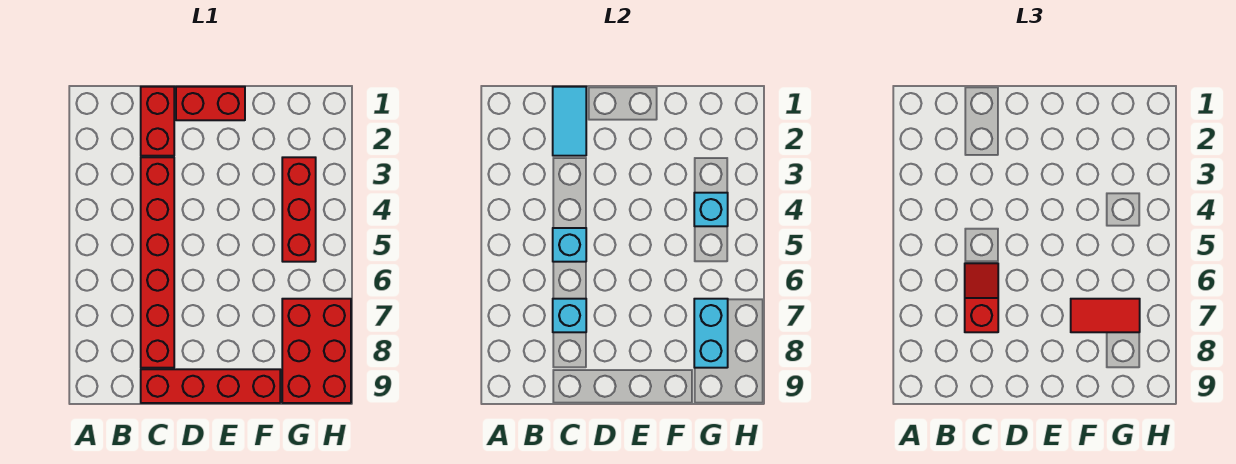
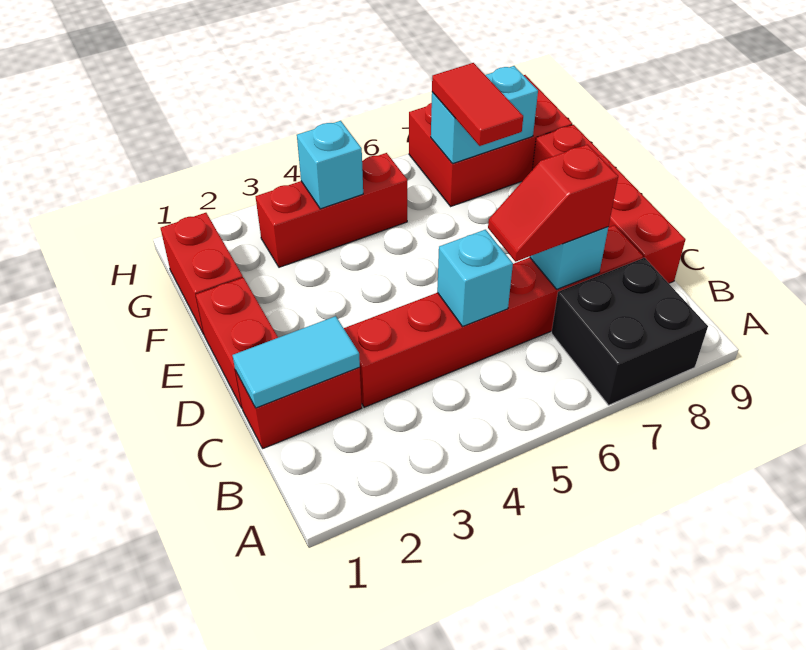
none -> black brick A7:B8 level 1
none -> red brick F1:G1 level 1

